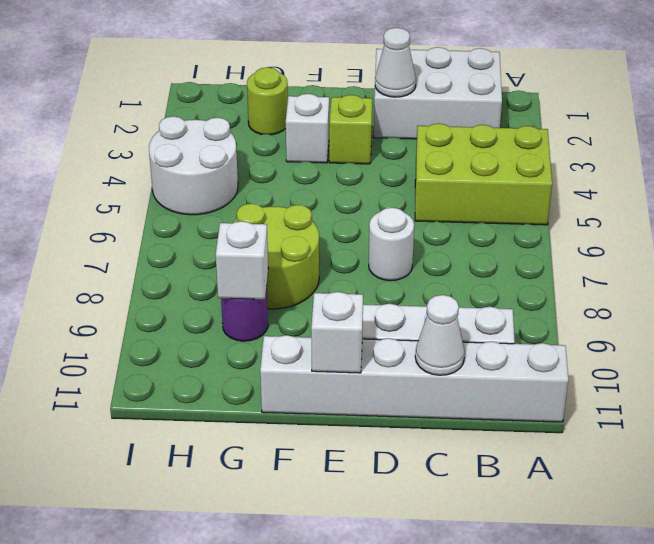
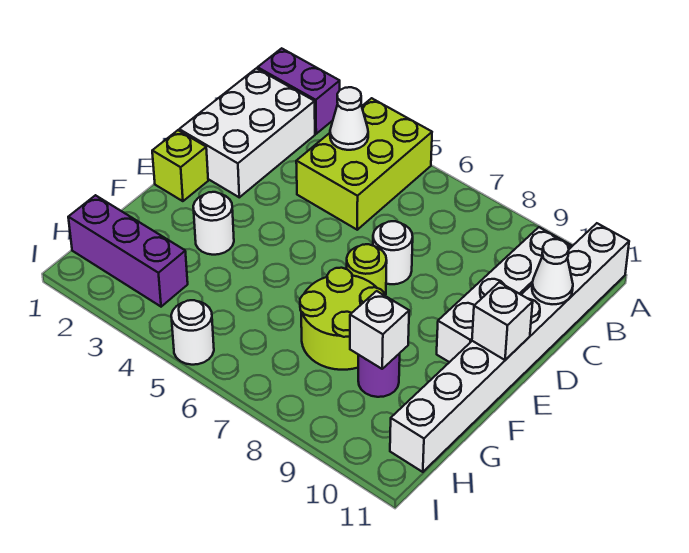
none -> purple brick A1:A2 level 1
white brick A11:F11 level 1 -> white brick A11:H11 level 1
white cone D2 level 2 -> white cone B4 level 2
lime brick E3 level 1 -> lime brick E1 level 1
white brick F3 level 1 -> white round brick F3 level 1
lime round brick G2 level 1 -> lime round brick E7 level 1
none -> purple brick H1:H3 level 1
white round brick H4:I5 level 1 -> white round brick I5 level 1

